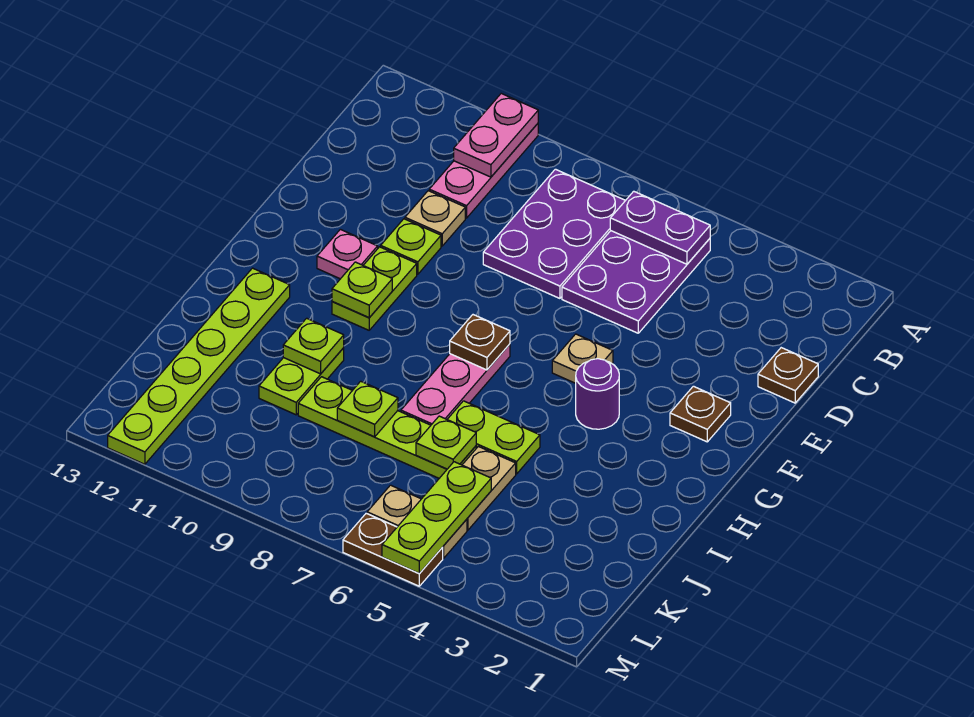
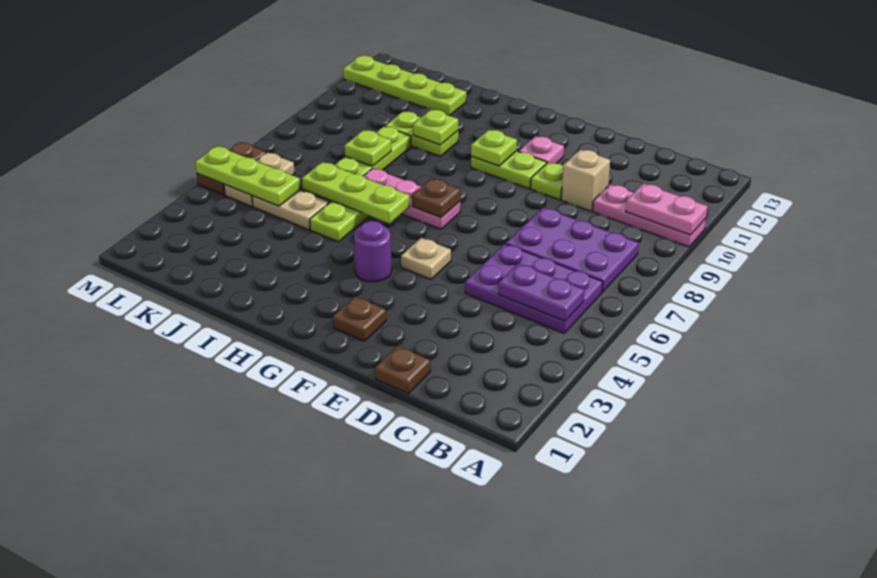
purple plate B5:B6 level 2 -> purple plate B5:C5 level 2
tan plate D10 level 1 -> tan brick D10 level 1
lime plate H12:M12 level 1 -> lime plate J12:M12 level 1
lime plate J6 level 2 -> lime plate H6:J6 level 2

